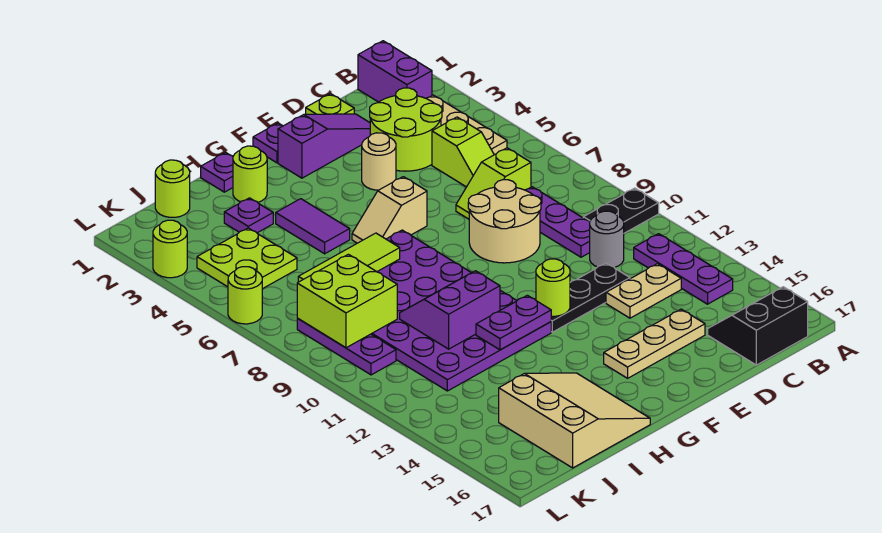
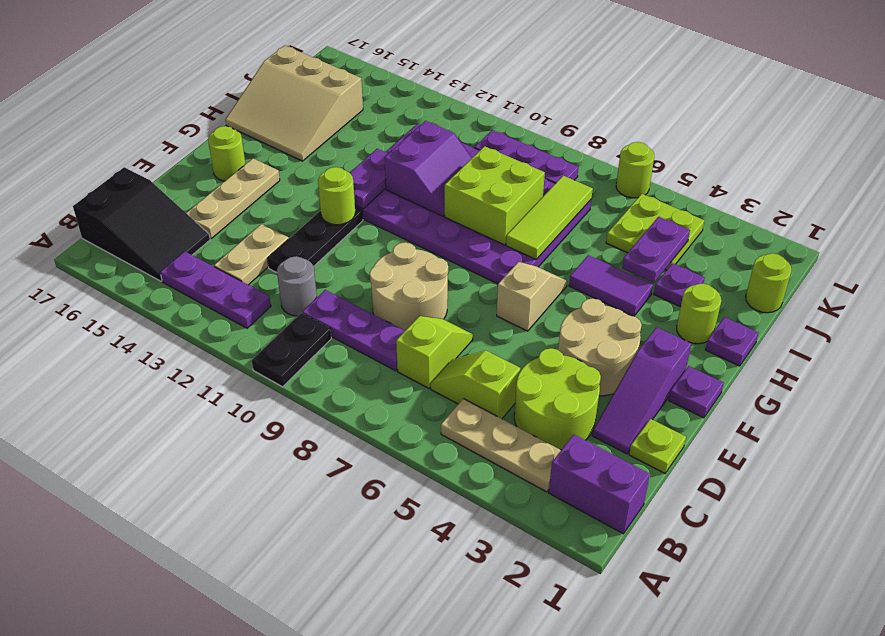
black slope B16:C17 level 1 top 17 -> black slope B15:C17 level 1 top 17
tan round brick E4 level 1 -> tan round brick E3:F4 level 1
none -> purple plate I4:J4 level 2
lime brick J8:K9 level 2 -> lime brick H8:I9 level 2
lime round brick L3 level 1 -> lime round brick F16 level 1

